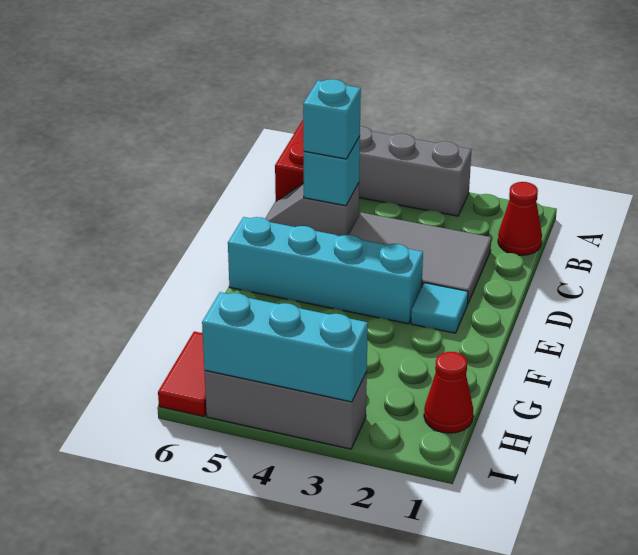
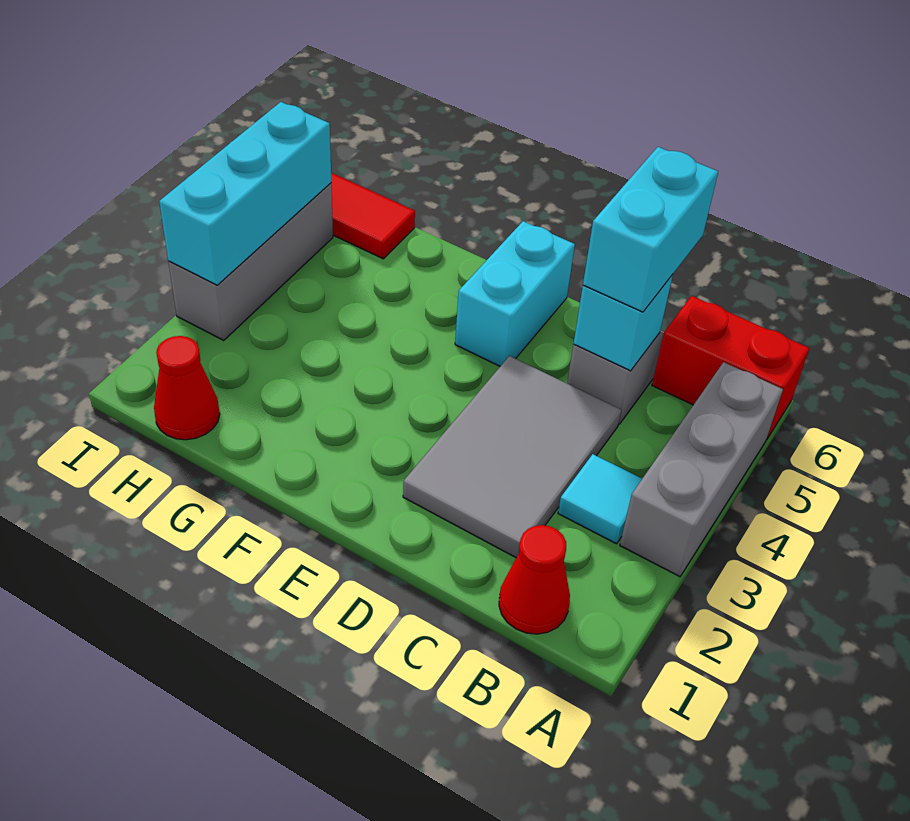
cyan brick C5 level 3 -> cyan brick C5:C6 level 3
cyan tile E2 level 1 -> cyan tile B3 level 1
cyan brick E3:E6 level 1 -> cyan brick E5:E6 level 1

